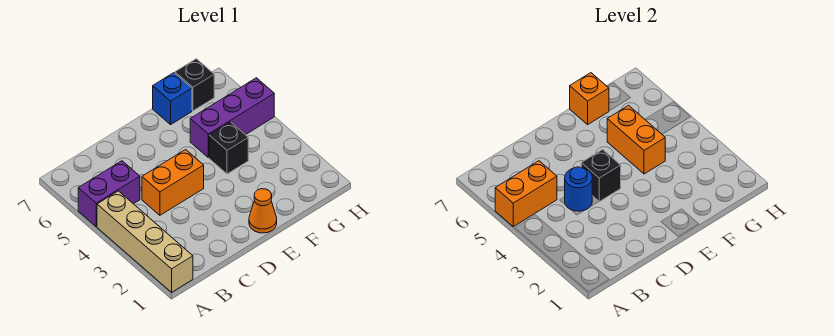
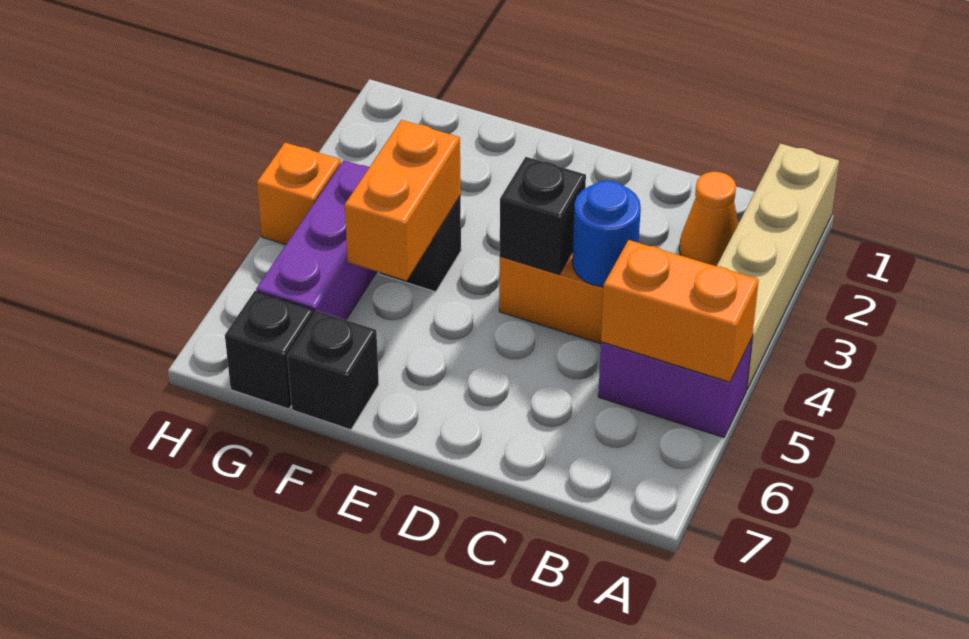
orange cone E1 level 1 -> orange cone B2 level 1
purple brick F5:H5 level 1 -> purple brick G4:G6 level 1
blue brick F7 level 1 -> black brick F7 level 1
orange brick F7 level 2 -> orange brick H4 level 1

